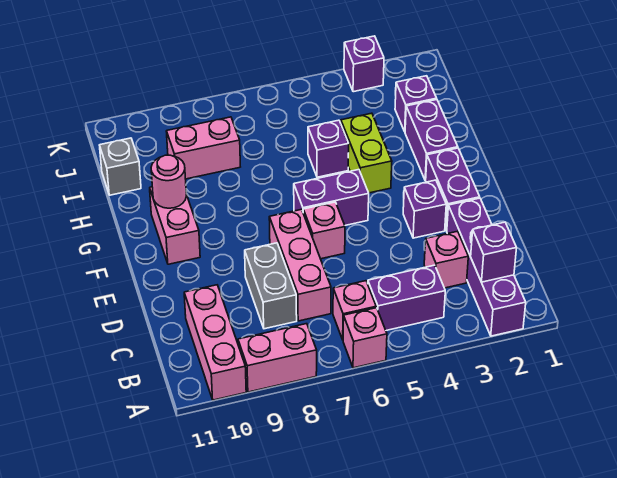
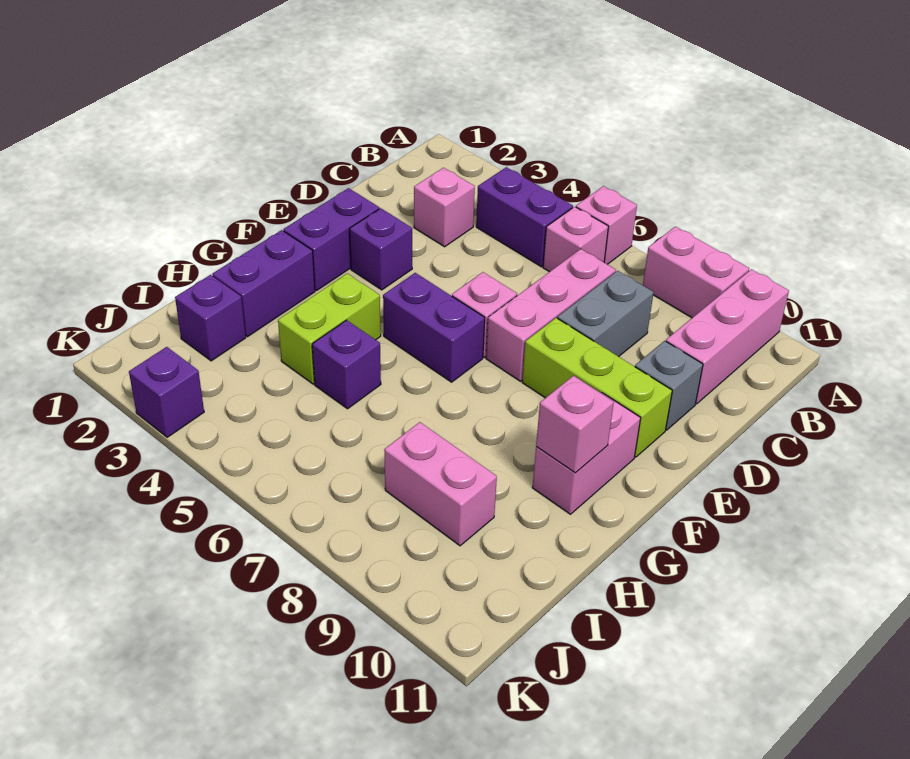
purple brick A2:D2 level 1 -> none
purple brick B2 level 2 -> none
none -> lime brick E8:E10 level 1
pink round brick G10 level 2 -> pink brick G10 level 2
grey brick I11 level 1 -> grey brick D10 level 1

